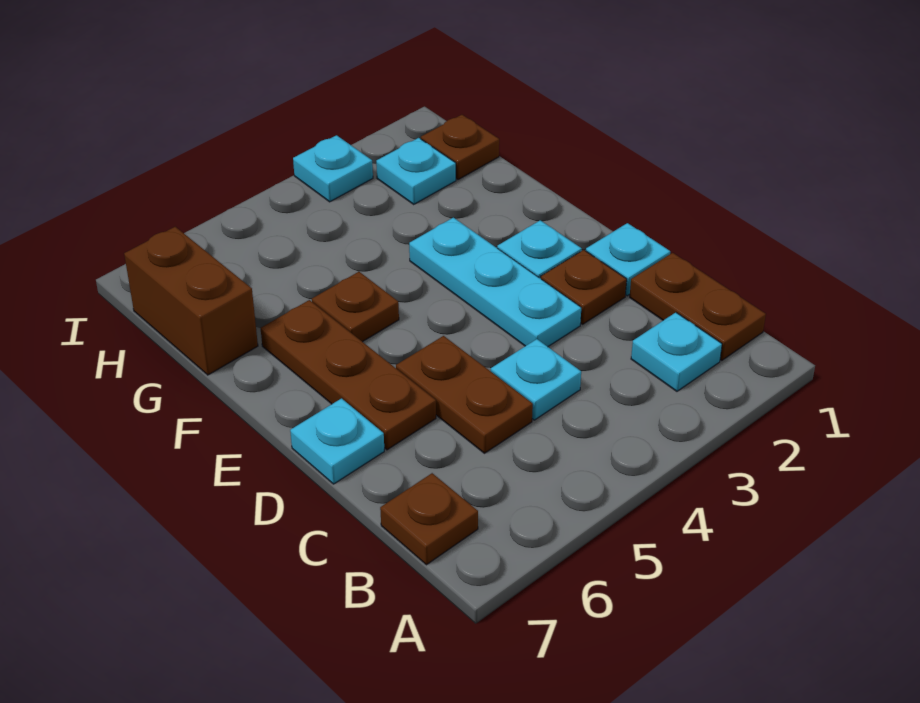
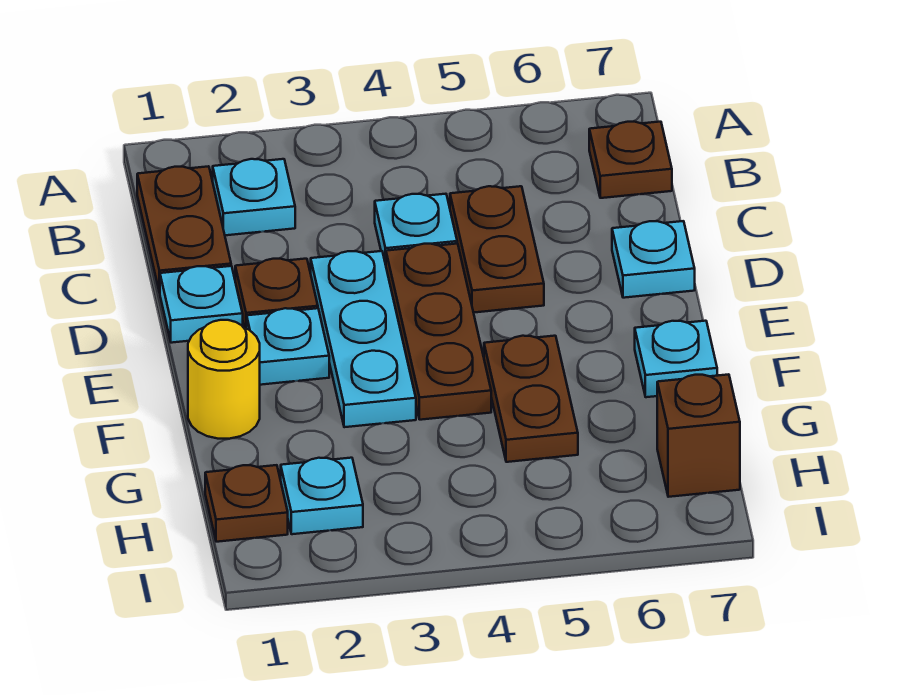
brown plate D6:F6 level 1 -> brown plate D4:F4 level 1
none -> yellow round brick F1 level 1
brown plate F5 level 1 -> brown plate F5:G5 level 1
brown brick G7:H7 level 1 -> brown brick H7 level 1
cyan plate I3 level 1 -> cyan plate F7 level 1

